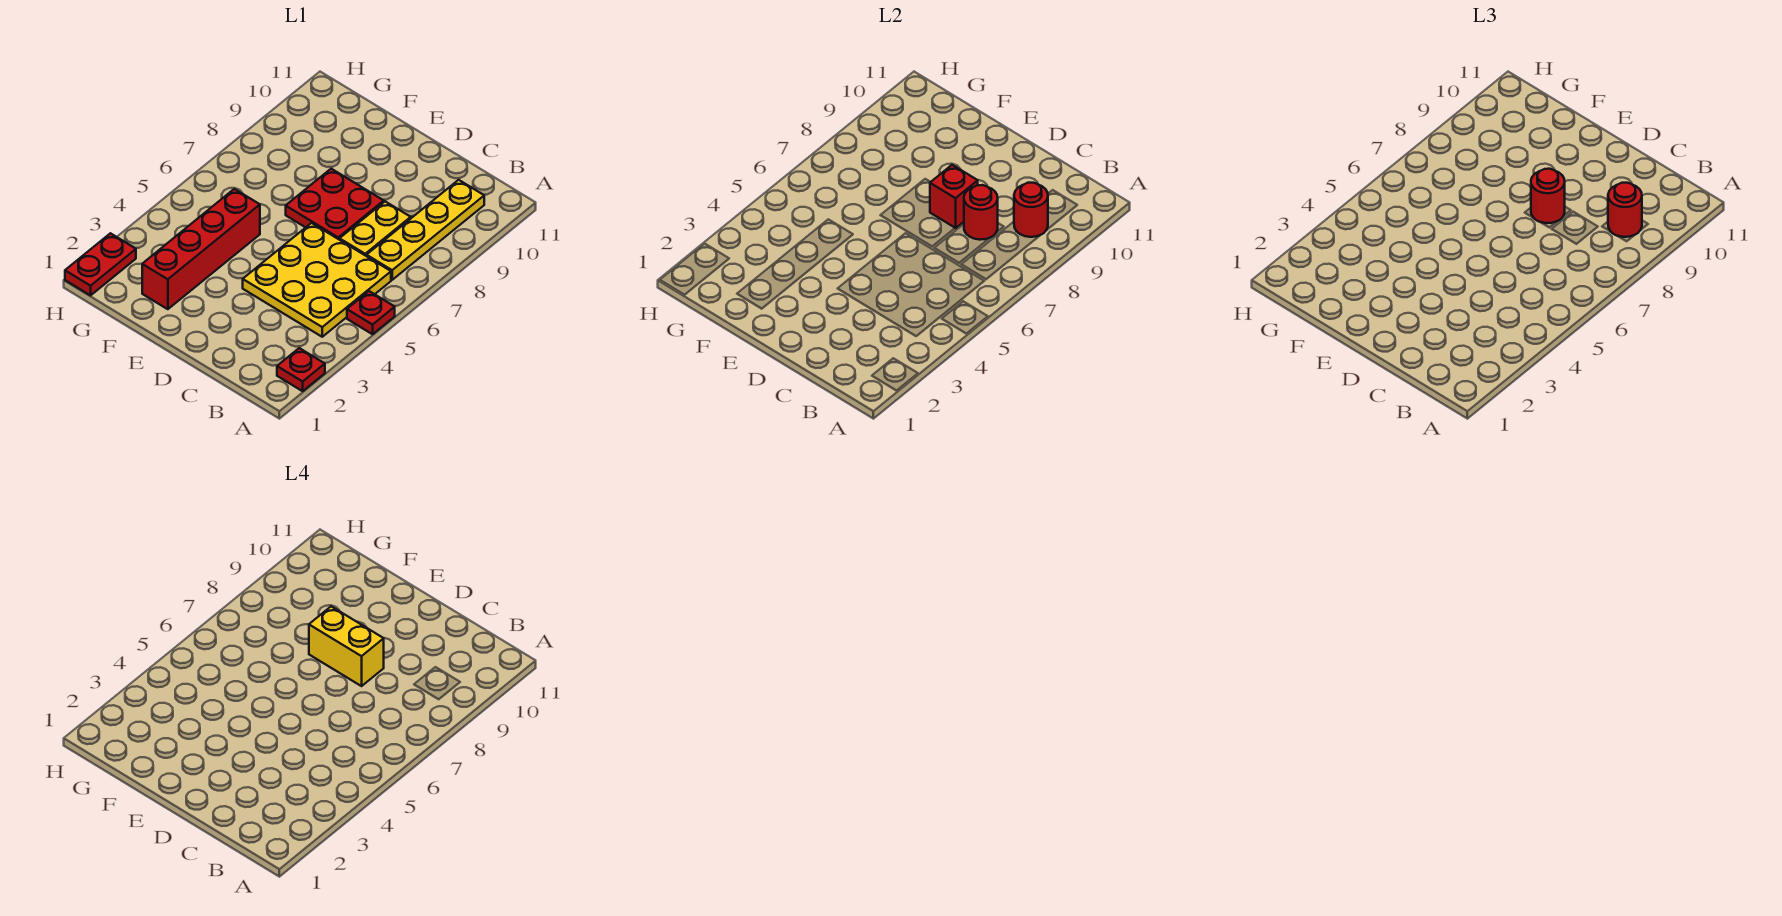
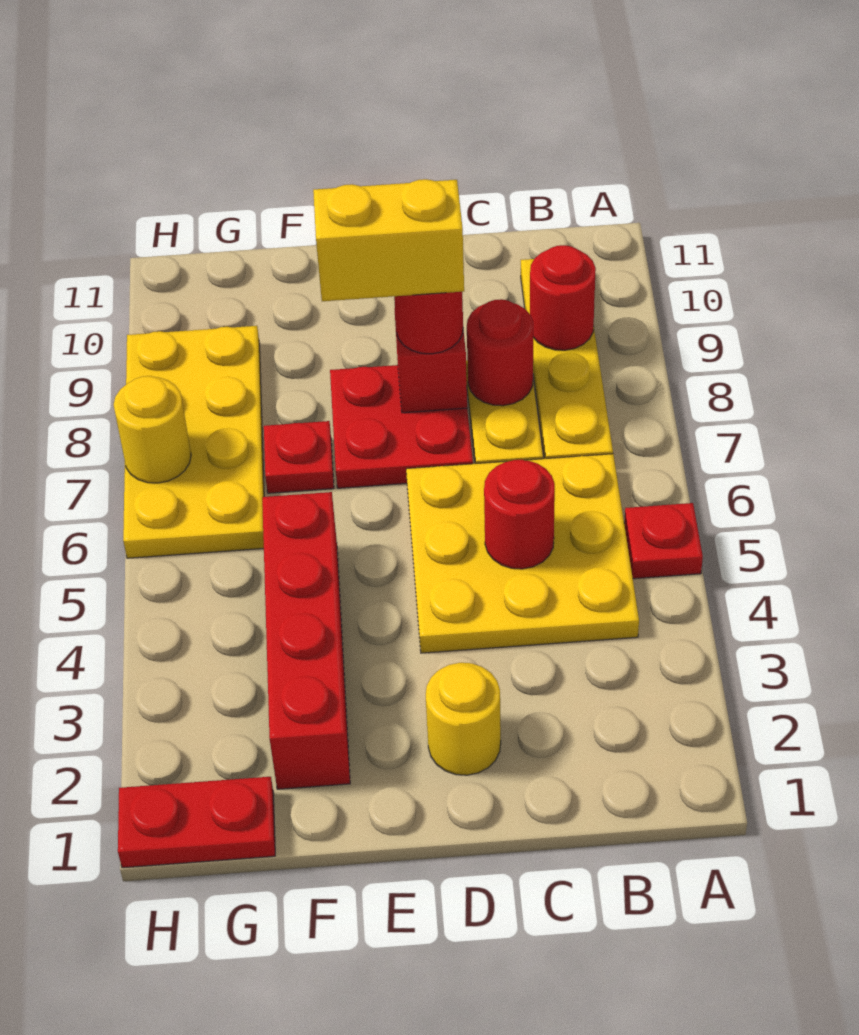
red plate A2 level 1 -> red plate F7 level 1
red round brick B9 level 3 -> red round brick C5 level 2
none -> yellow round brick D2 level 1
none -> yellow plate G6:H9 level 1
red plate H1:H2 level 1 -> red plate G1:H1 level 1
none -> yellow round brick H7 level 2

